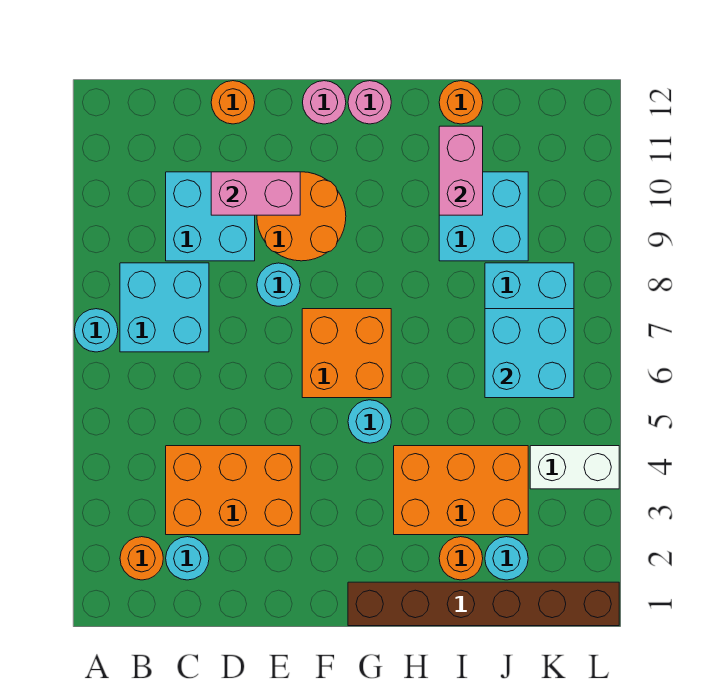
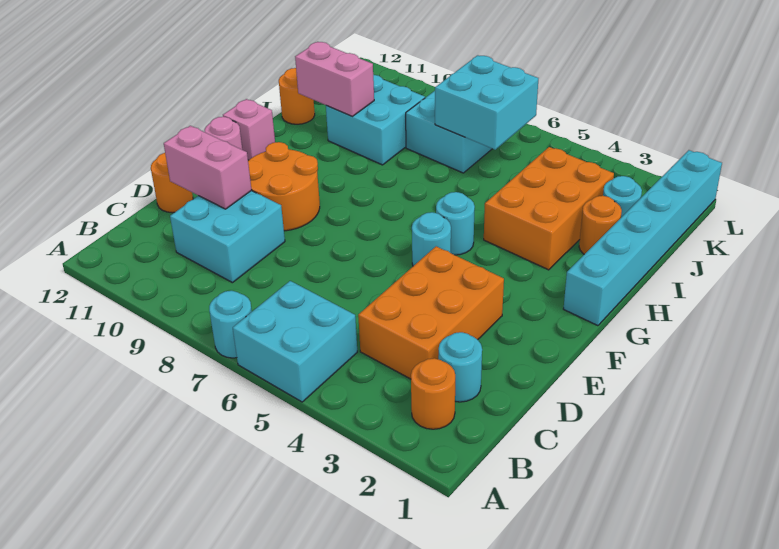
cyan brick B7:C8 level 1 -> cyan brick A5:B6 level 1
pink brick D10:E10 level 2 -> pink brick D10:D11 level 2
cyan round brick E8 level 1 -> cyan round brick F5 level 1
orange brick F6:G7 level 1 -> none
brown brick G1:L1 level 1 -> cyan brick G1:L1 level 1
pink round brick G12 level 1 -> pink brick G12 level 1
white brick K4:L4 level 1 -> none

